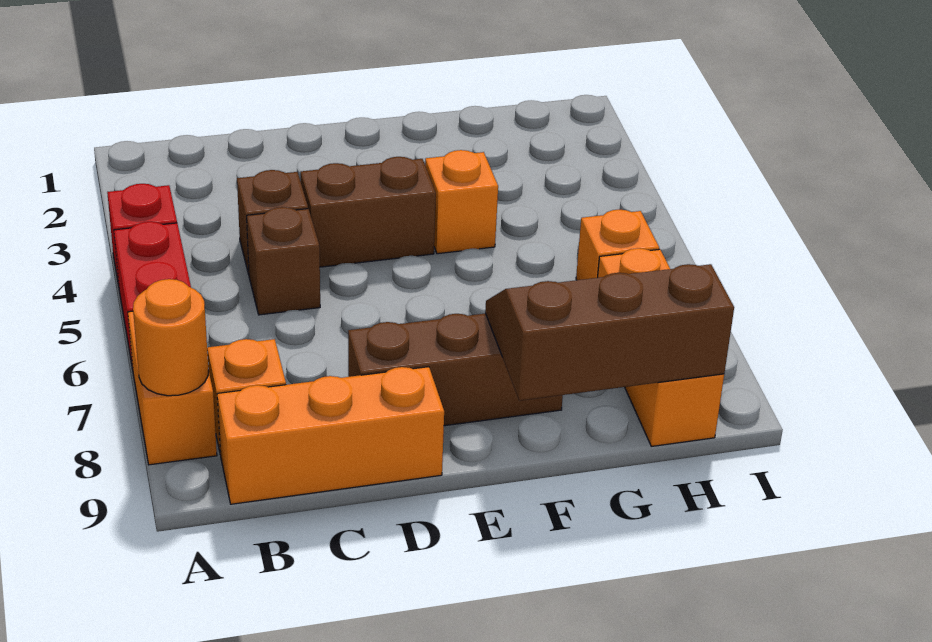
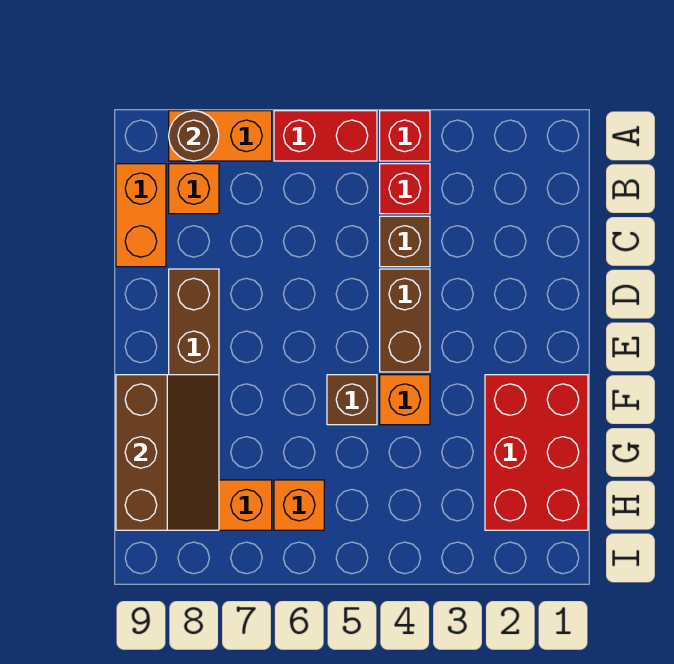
orange round brick A8 level 2 -> brown round brick A8 level 2
none -> red brick B4 level 1
orange brick B9:D9 level 1 -> orange brick B9:C9 level 1
brown brick C5 level 1 -> brown brick F5 level 1
none -> red brick F1:H2 level 1

